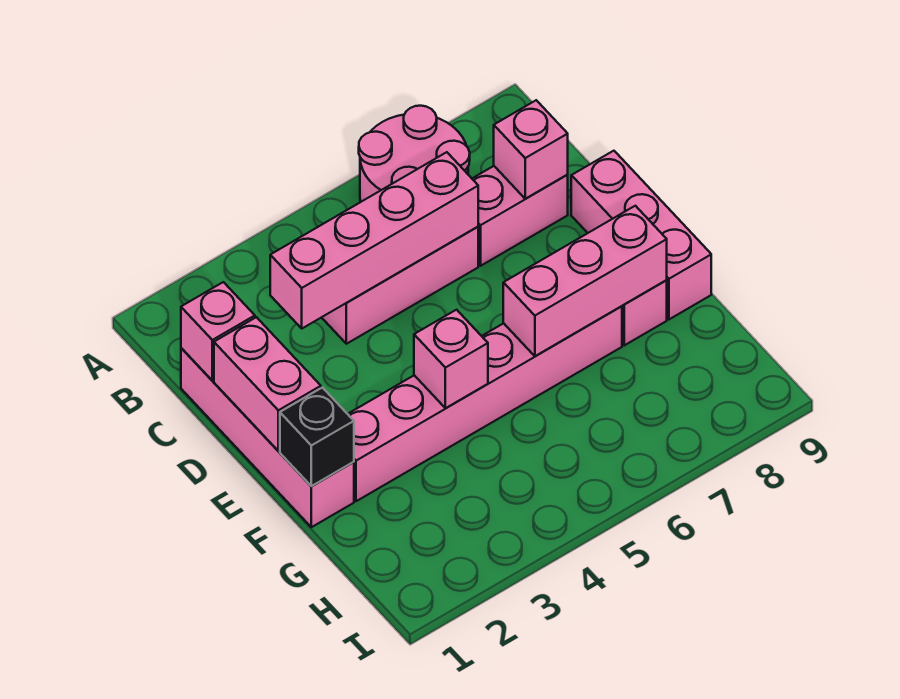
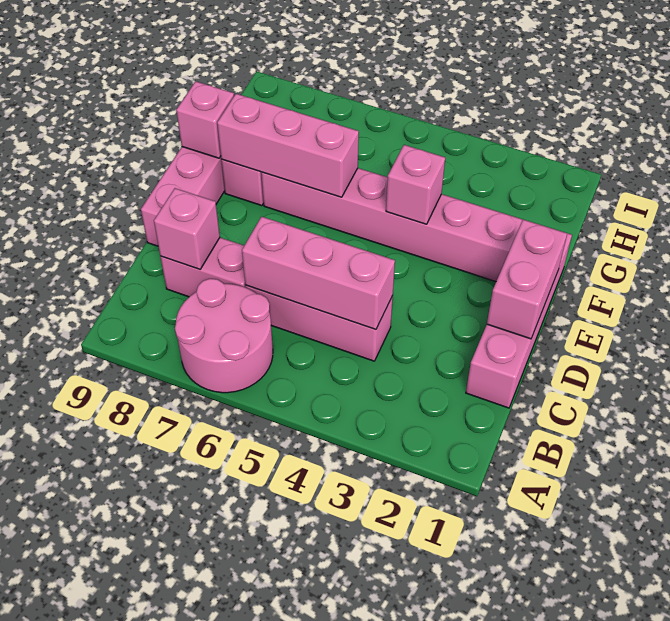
pink brick C1 level 2 -> pink brick F9 level 2
pink brick C3:C6 level 2 -> pink brick C4:C6 level 2
black brick F1 level 2 -> none

